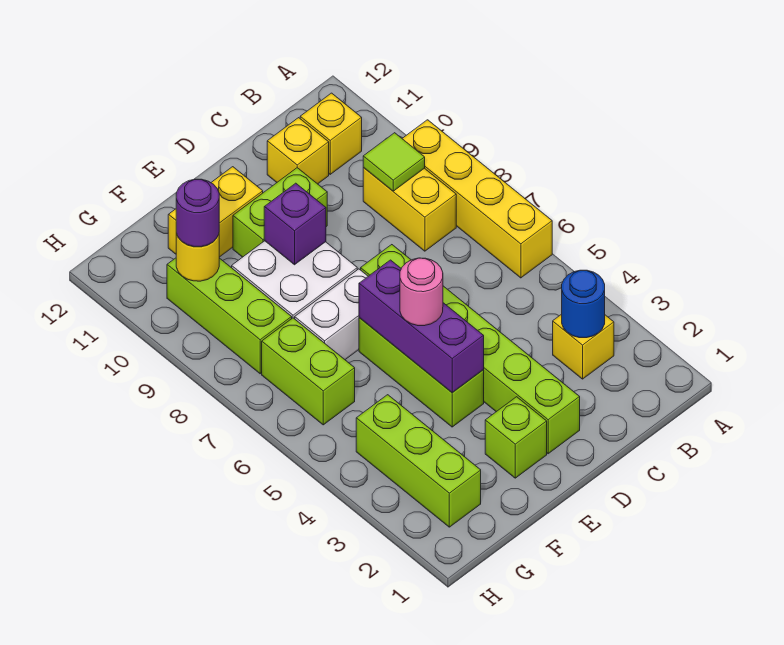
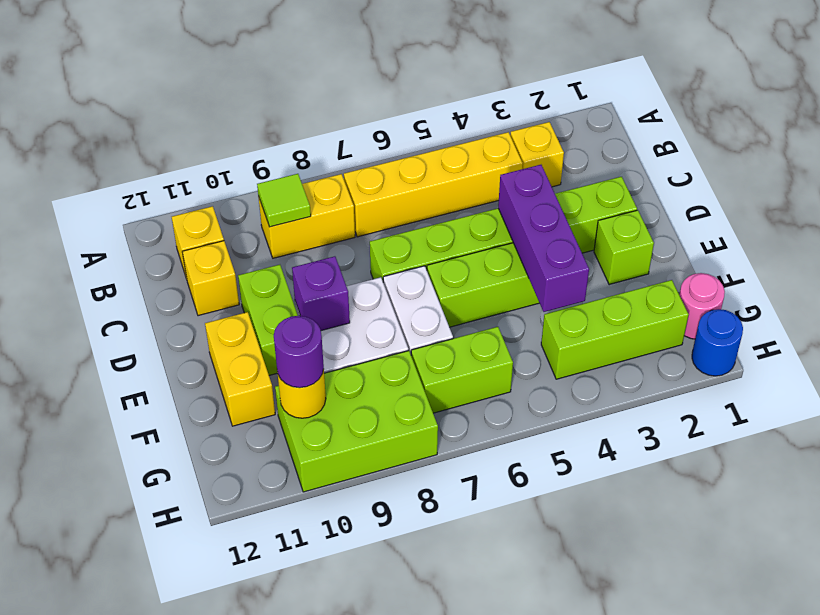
yellow brick A6:A9 level 1 -> yellow brick B4:B7 level 1
blue round brick B3 level 2 -> blue round brick H1 level 1
purple brick E4:E6 level 2 -> purple brick D4:F4 level 2
pink round brick E5 level 3 -> pink round brick G1 level 1
lime brick G8:G10 level 1 -> lime brick G8:H10 level 1

